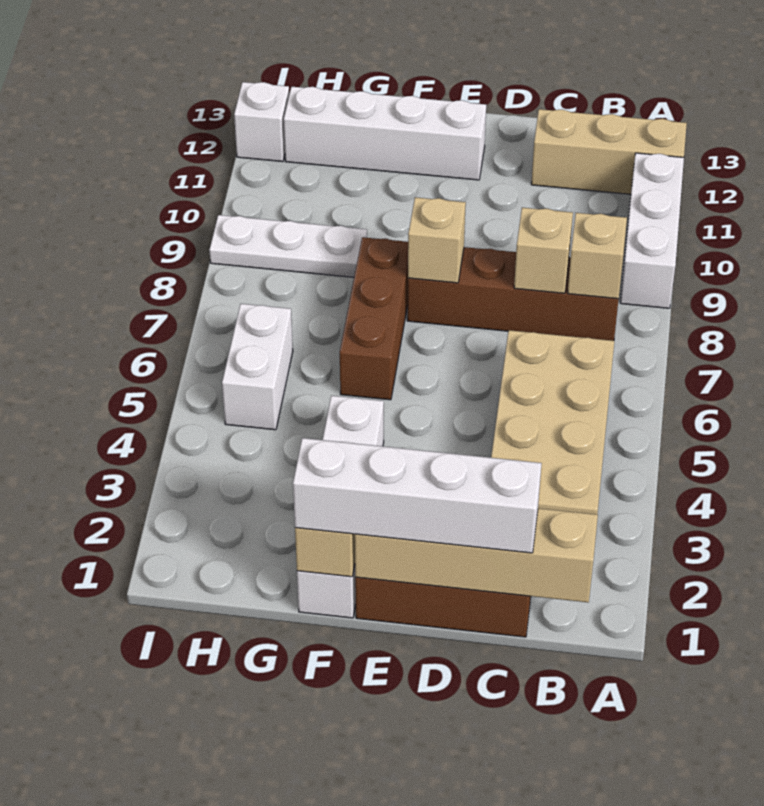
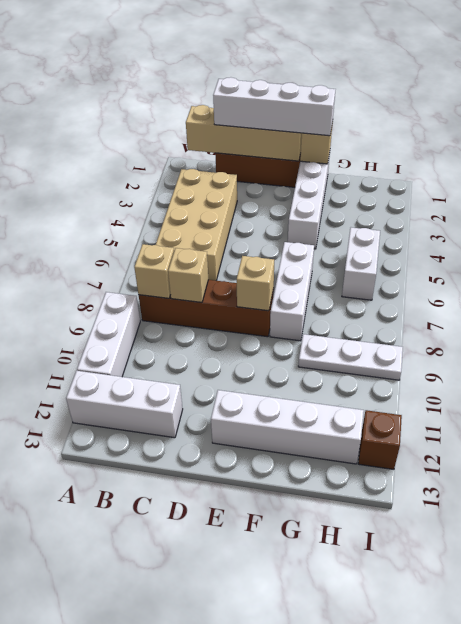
tan brick A12:C12 level 1 -> white brick A12:C12 level 1
brown brick F6:F8 level 1 -> white brick F6:F8 level 1
white brick I12 level 1 -> brown brick I12 level 1

